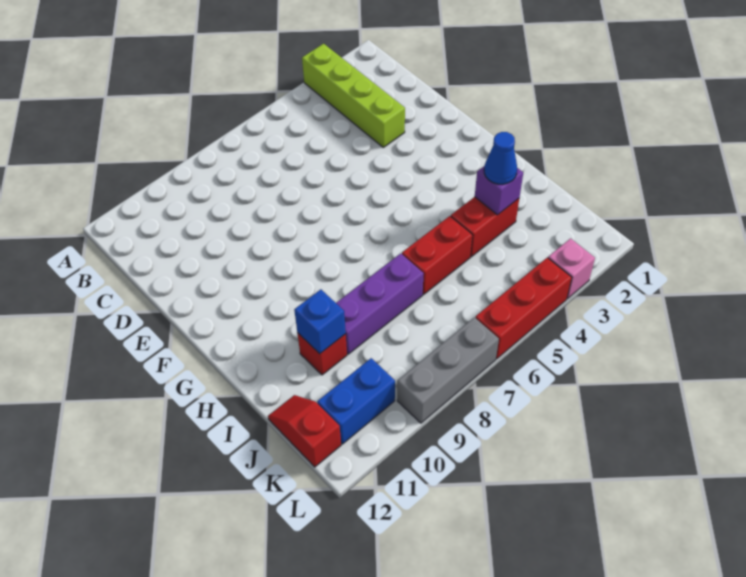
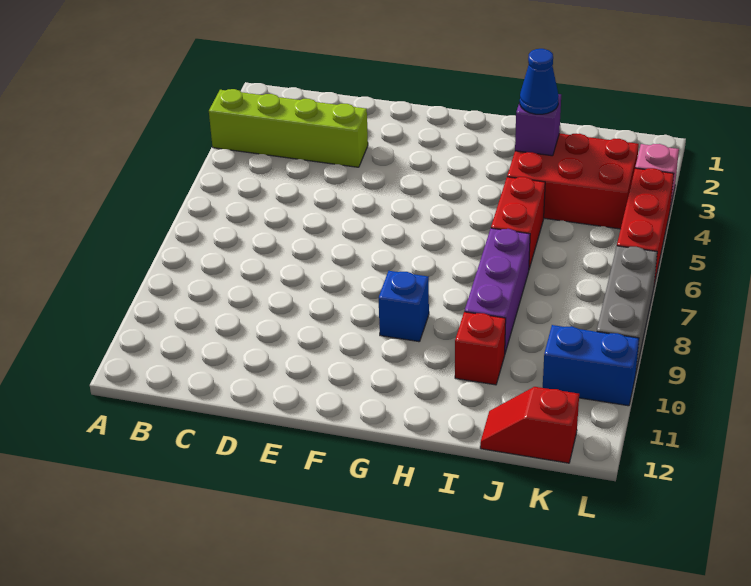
red brick I3:I4 level 1 -> red brick I3:K4 level 1
blue brick I10 level 2 -> blue brick G9 level 1
blue brick K10:K11 level 1 -> blue brick K10:L10 level 1

